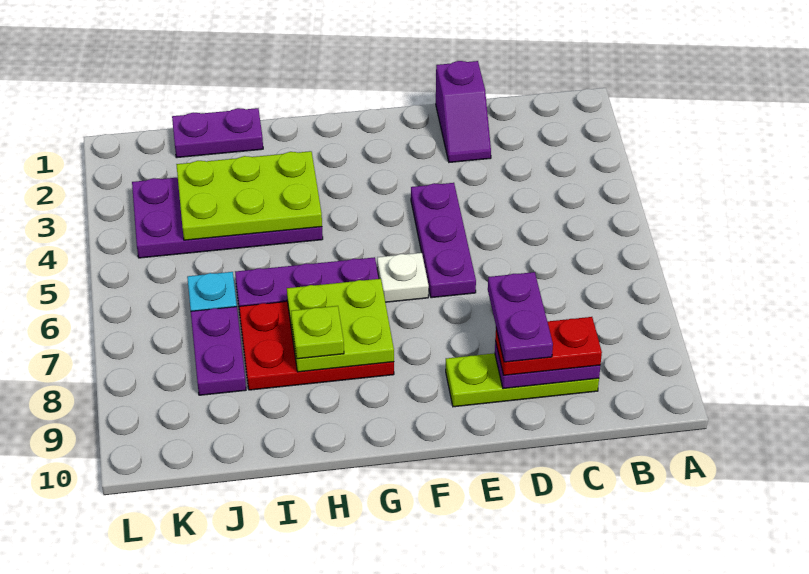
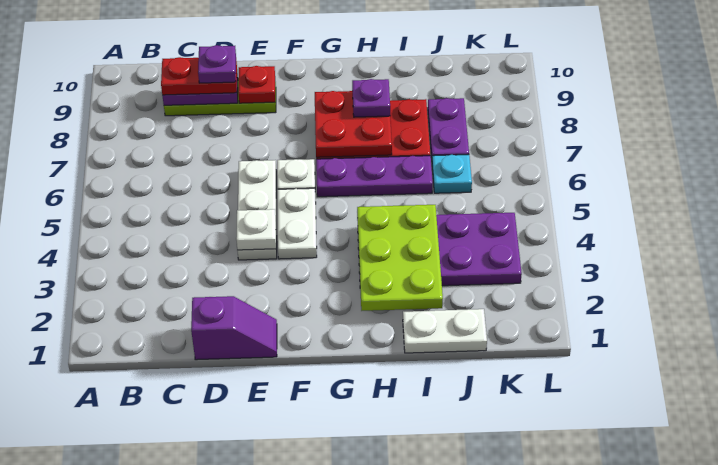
purple slope D1:D2 level 1 top 1 -> purple slope D1:E1 level 1 top D
purple plate D8:D9 level 4 -> purple plate D9 level 4
purple plate E4:E6 level 1 -> white plate E4:E6 level 1
none -> white plate E4 level 2
none -> red plate E9 level 2
none -> white plate F4:F5 level 1
lime plate G7:H8 level 2 -> red plate G7:H8 level 2
lime plate H3:J4 level 2 -> lime plate H2:I4 level 2
lime plate H8 level 3 -> purple plate H8 level 3
purple plate I1:J1 level 1 -> white plate I1:J1 level 1

